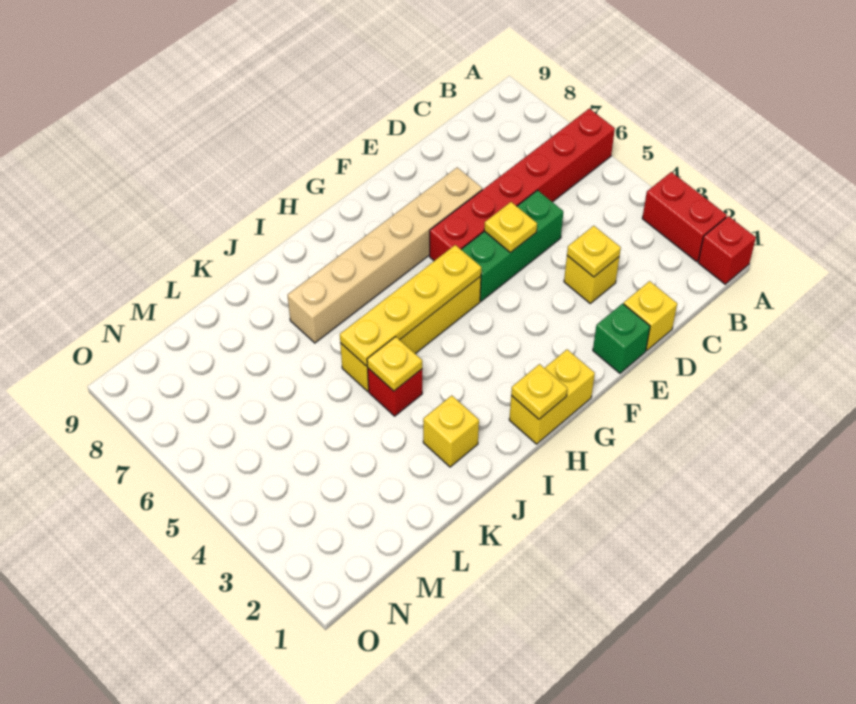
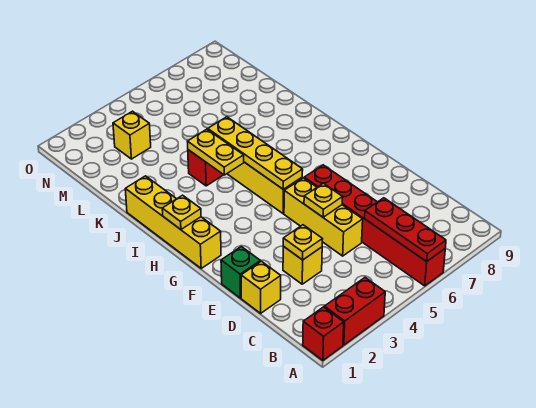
none -> red plate A6:C6 level 2
green brick D5:F5 level 1 -> yellow brick D5:F5 level 1
tan brick E7:J7 level 1 -> none
yellow brick G1:H1 level 1 -> yellow brick G1:J1 level 1
yellow brick J2 level 1 -> yellow brick M3 level 1
yellow plate J4 level 2 -> yellow plate I4:J4 level 2

